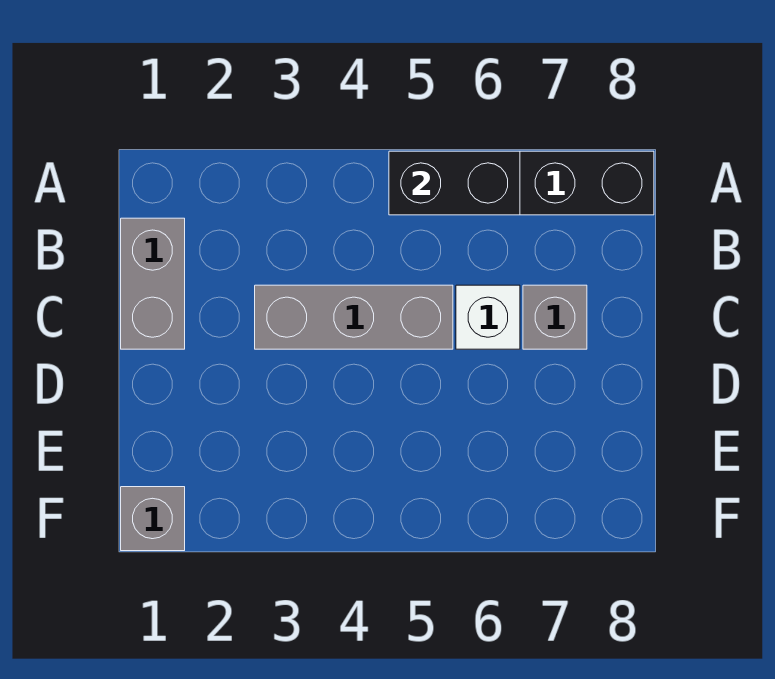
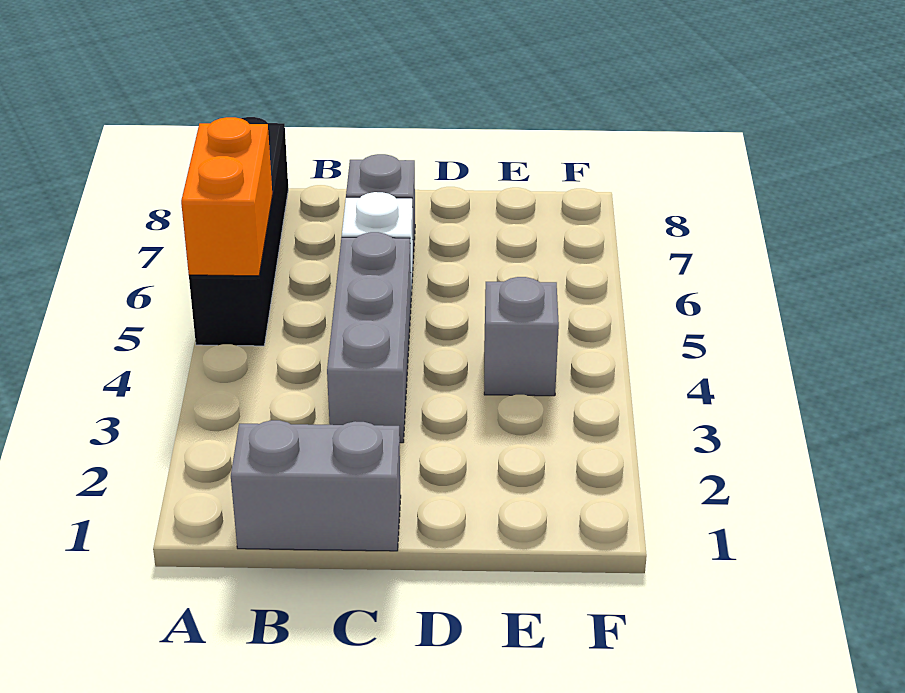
black brick A5:A6 level 2 -> orange brick A5:A6 level 2
grey brick F1 level 1 -> grey brick E4 level 1

